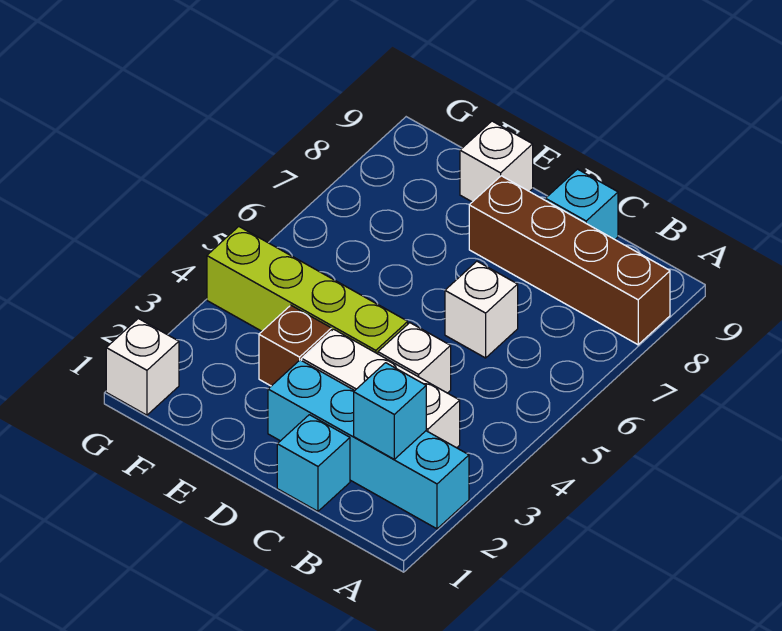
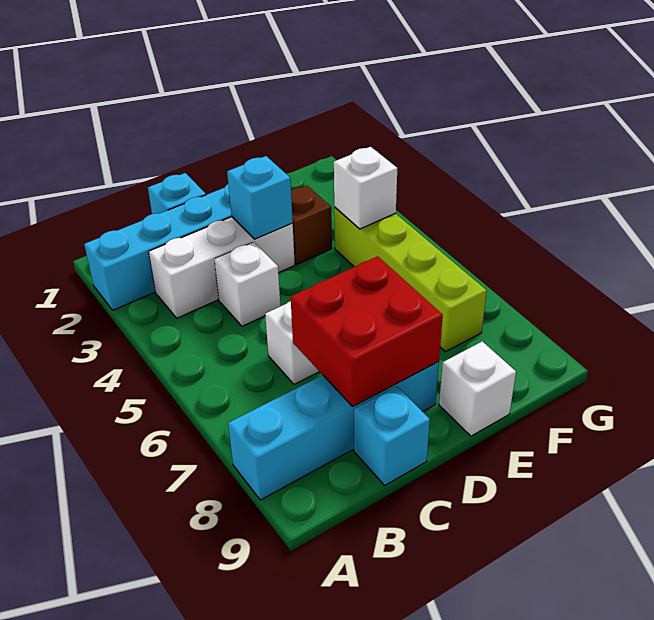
brown brick A8:D8 level 1 -> cyan brick A8:D8 level 1
cyan brick B2 level 2 -> cyan brick D3 level 2
none -> red brick C7:D8 level 2
lime brick D4:G4 level 1 -> lime brick F4:F7 level 1
white brick G1 level 1 -> white brick F4 level 2

